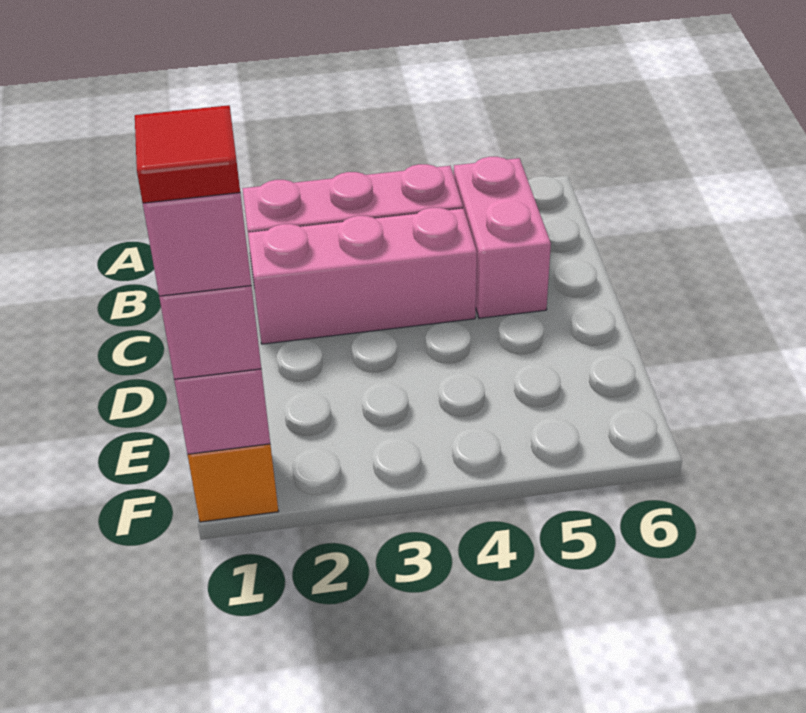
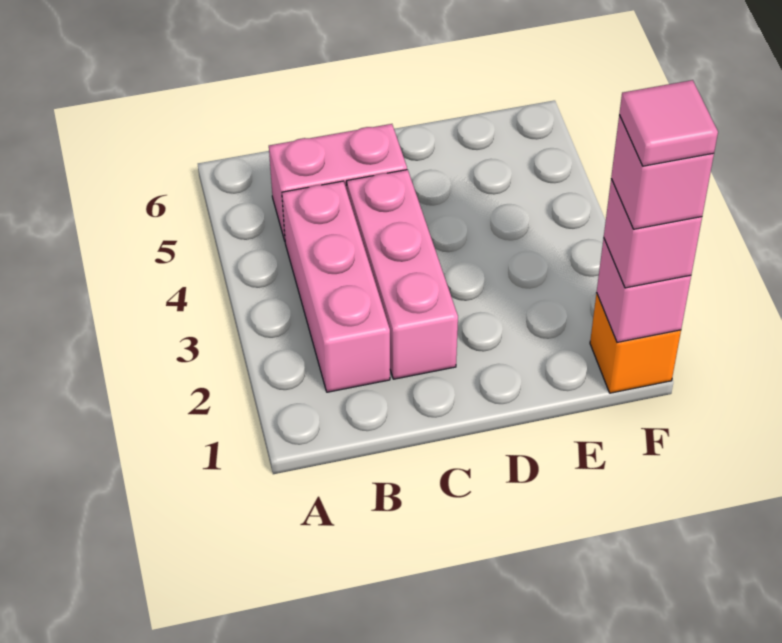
red tile F1 level 5 -> pink tile F1 level 5

